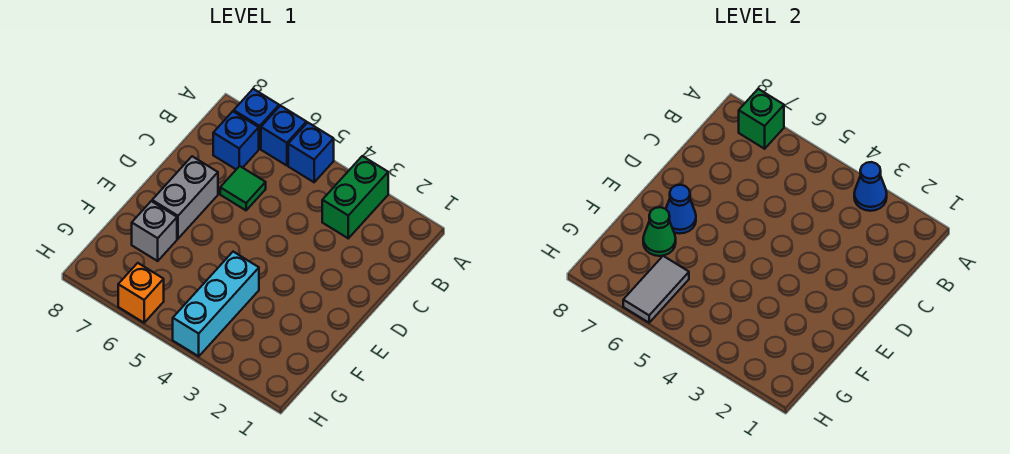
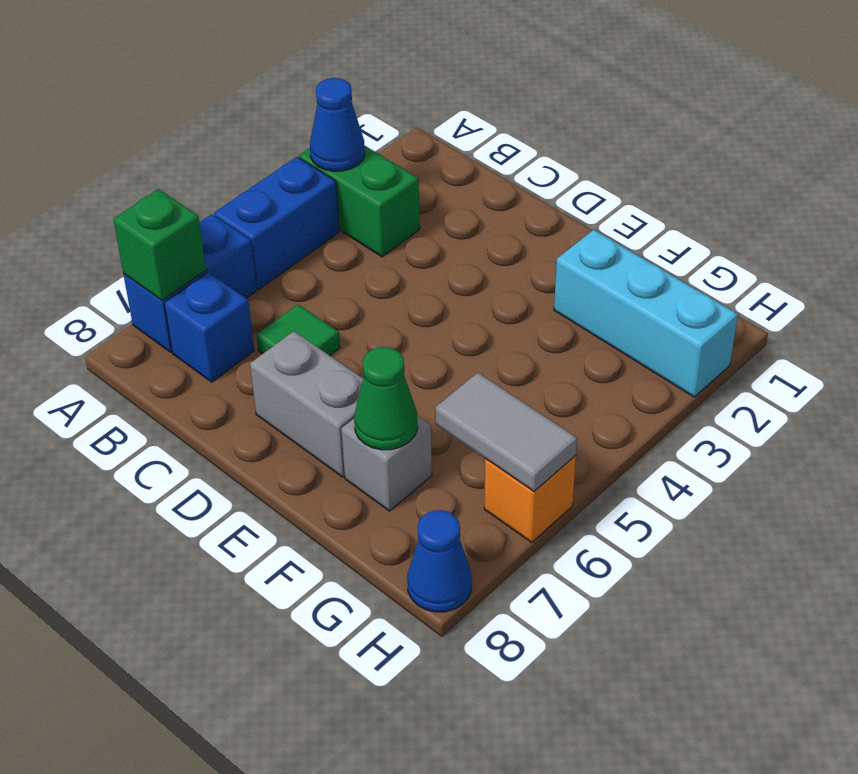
blue brick A5 level 1 -> blue brick A4:A5 level 1
blue cone E7 level 2 -> blue cone H8 level 1
cyan brick F4:H4 level 1 -> cyan brick F2:H2 level 1

